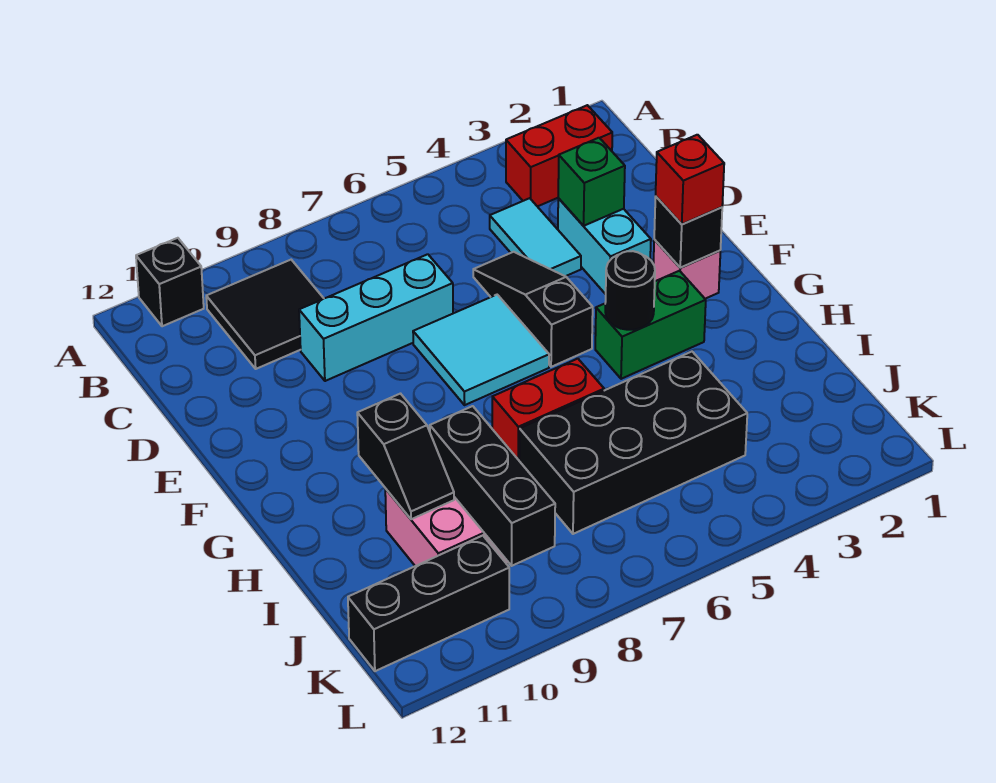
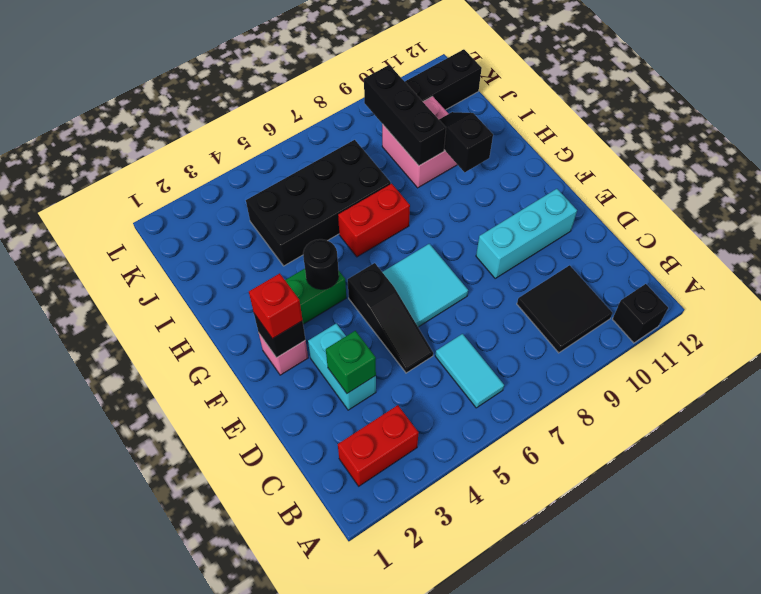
cyan tile C4:D4 level 1 -> cyan tile B6:C6 level 1
cyan brick D7:D9 level 1 -> cyan brick E9:E11 level 1

